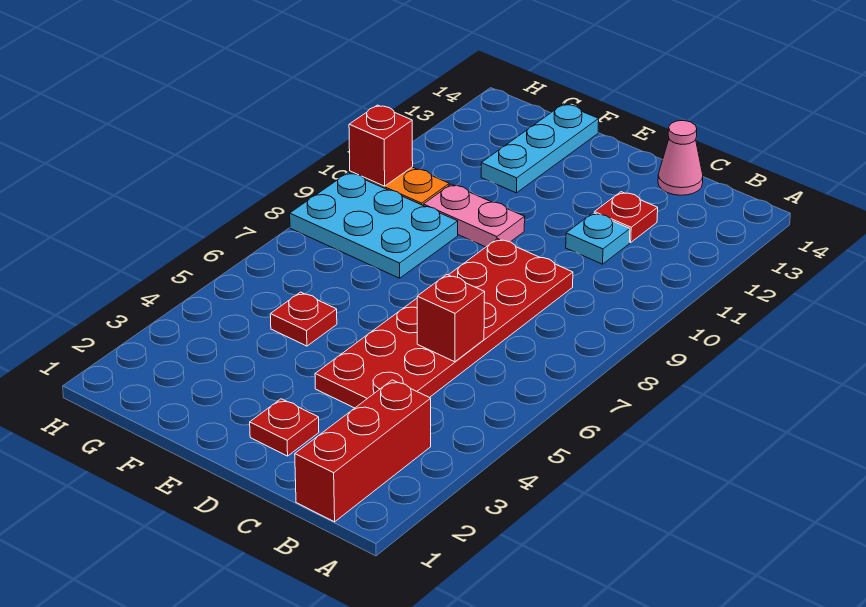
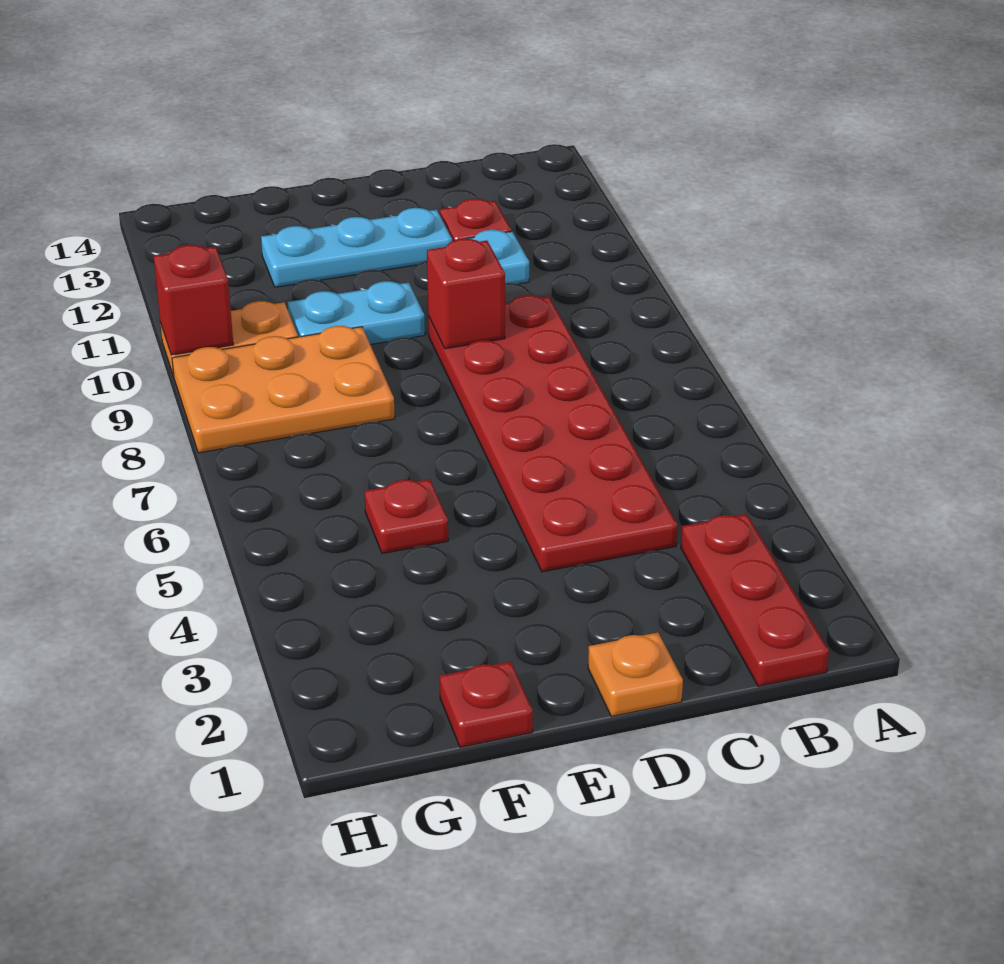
red brick B1:B3 level 1 -> red plate B1:B3 level 1
red brick C6 level 2 -> red brick D9 level 2
pink cone C14 level 1 -> none
none -> orange plate D1 level 1
red plate D2 level 1 -> red plate F1 level 1
pink plate E10:F10 level 1 -> cyan plate E10:F10 level 1
cyan plate F8:H9 level 1 -> orange plate F8:H9 level 1
cyan plate F12:F14 level 1 -> cyan plate D12:F12 level 1

